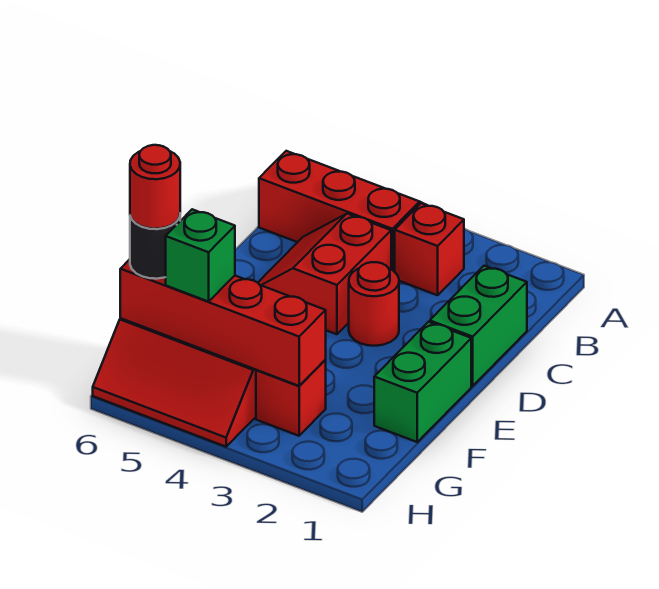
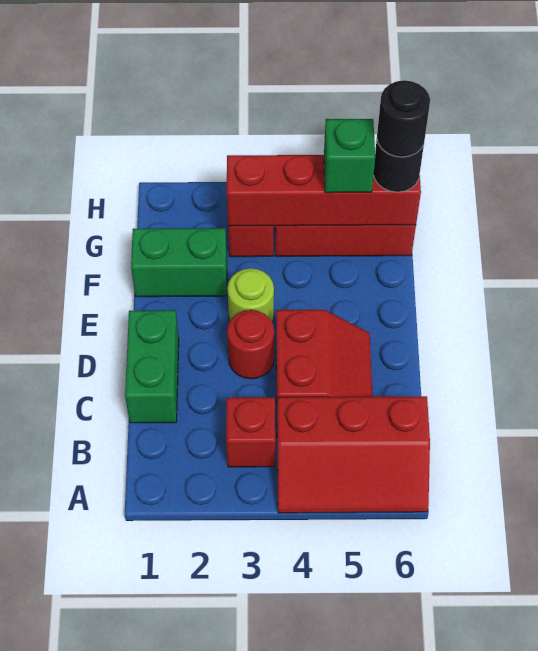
green brick E1:F1 level 1 -> green brick F1:F2 level 1
none -> lime round brick E3 level 1
red round brick G6 level 4 -> black round brick G6 level 4

